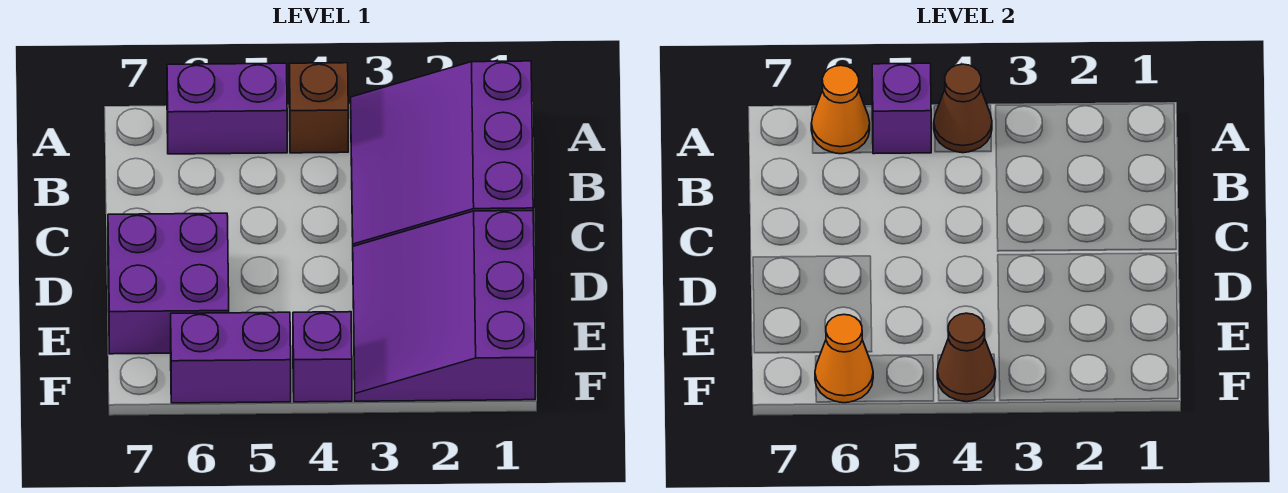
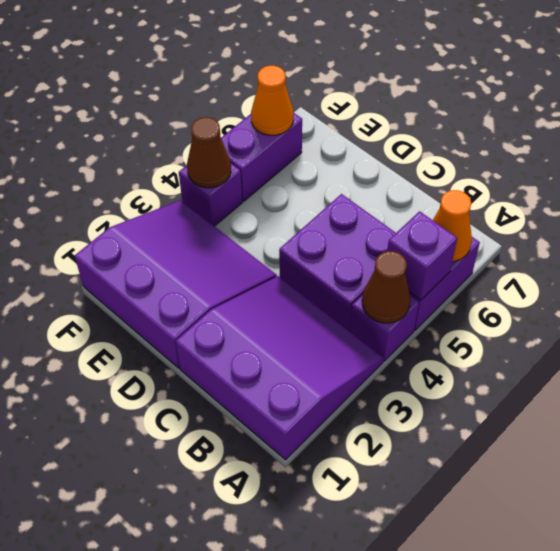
brown brick A4 level 1 -> purple brick A4 level 1
purple brick D6:E7 level 1 -> purple brick B4:C5 level 1

